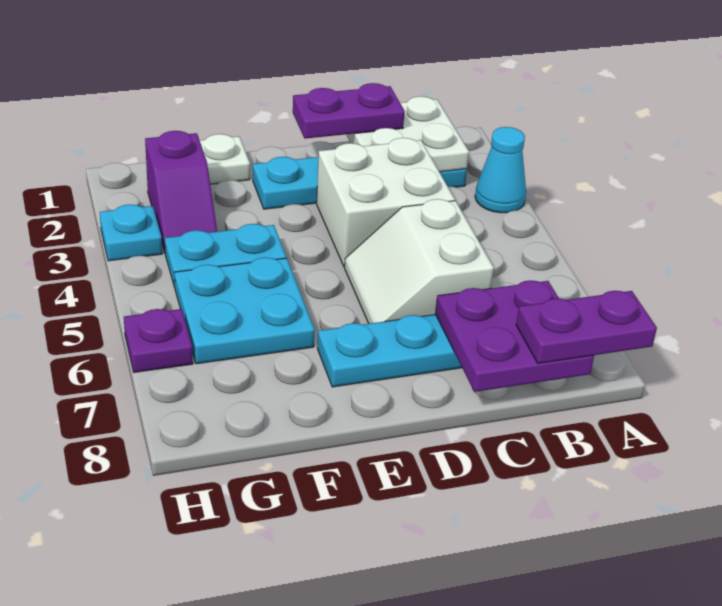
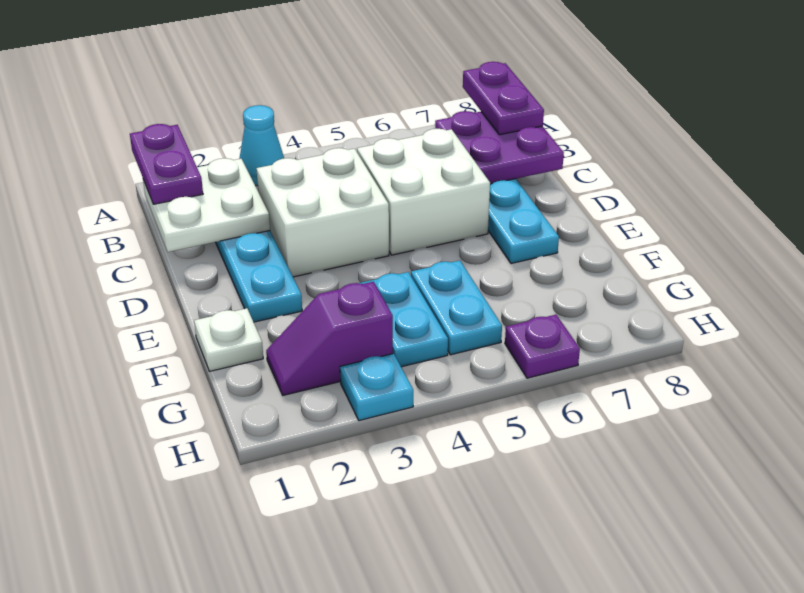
purple plate C1:D1 level 3 -> purple plate A1:B1 level 3
white slope C5:D6 level 1 top C -> white brick C5:D6 level 1
cyan plate F5:G6 level 1 -> cyan plate F5:G5 level 1
purple slope G2:G3 level 1 top 2 -> purple slope G2:G3 level 1 top 3

